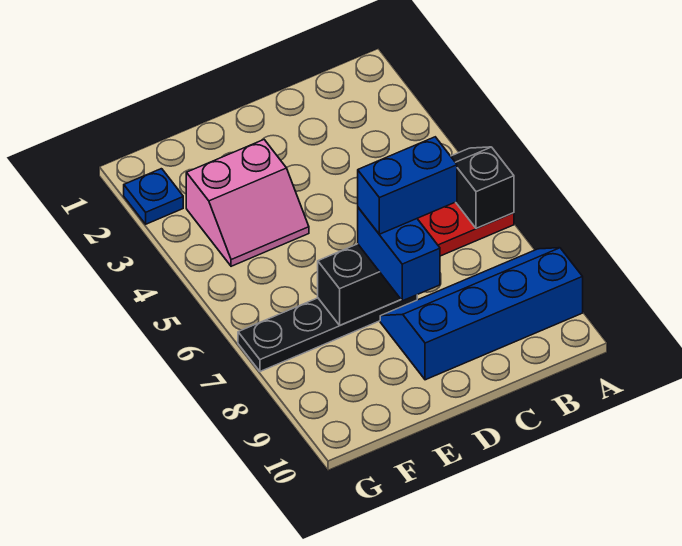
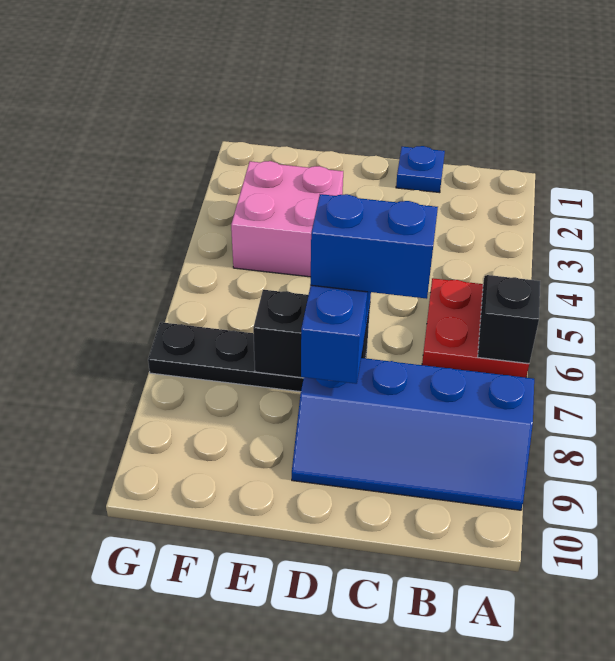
blue slope A8:D9 level 1 top 9 -> blue slope A8:D9 level 1 top 8
pink slope E3:F4 level 1 top 3 -> pink brick E3:F4 level 1
blue plate G2 level 1 -> blue plate C1 level 1

